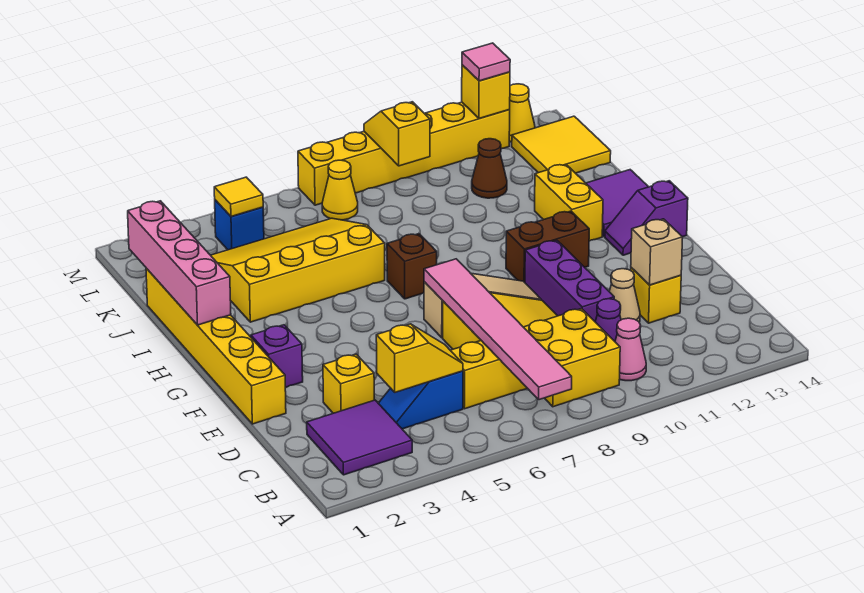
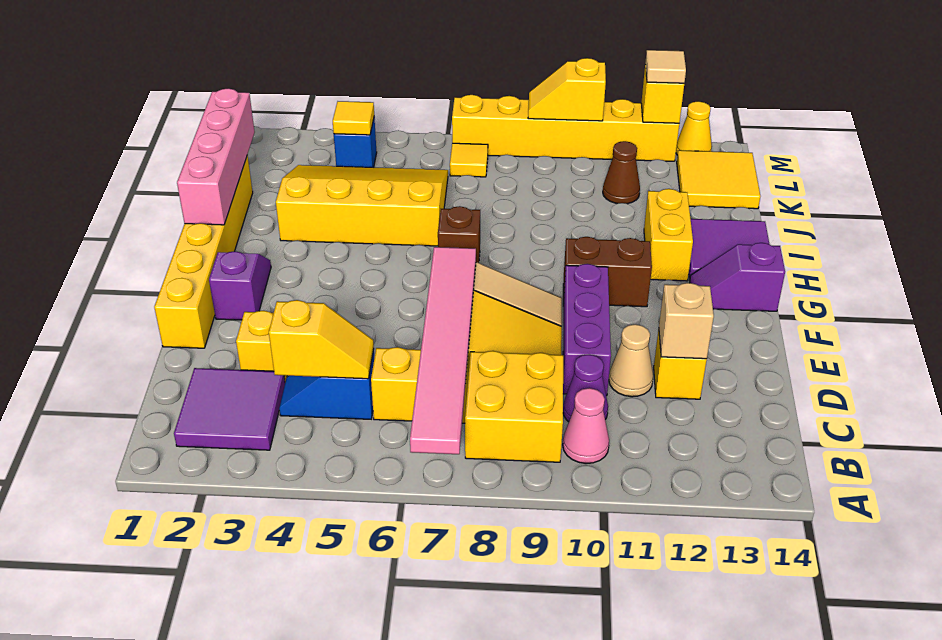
yellow cone L7 level 1 -> yellow tile L7 level 1
yellow slope L9:M9 level 2 top L -> yellow slope M9:M10 level 2 top 10
pink tile M12 level 3 -> tan tile M12 level 3

